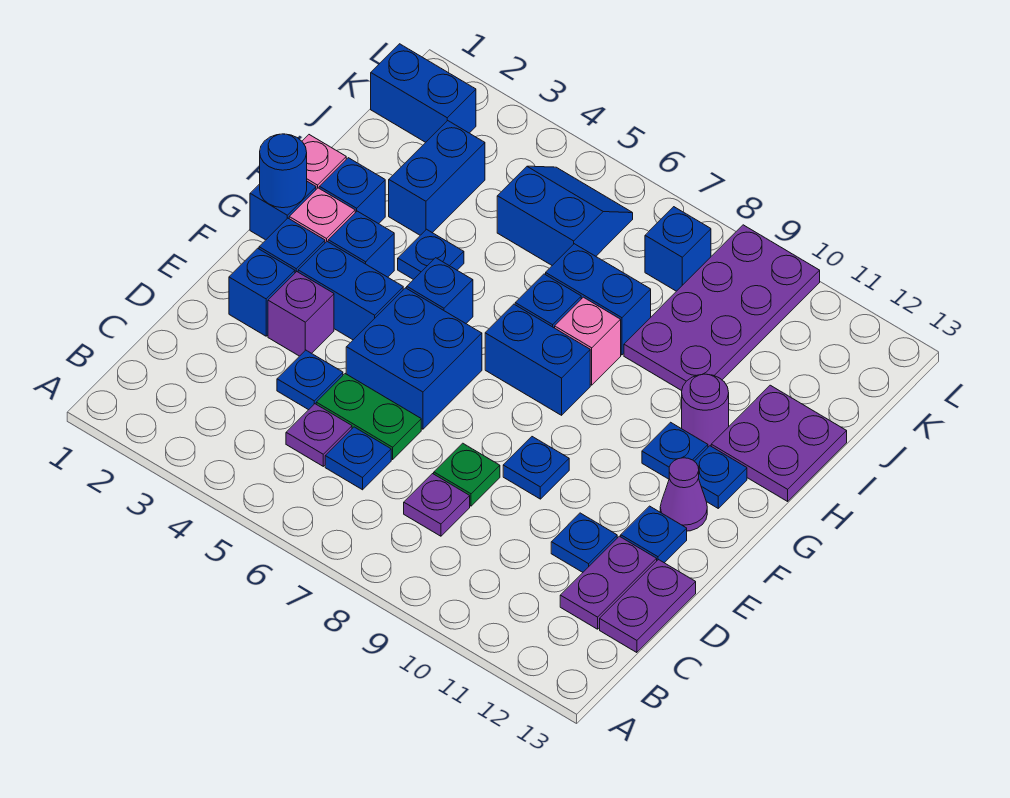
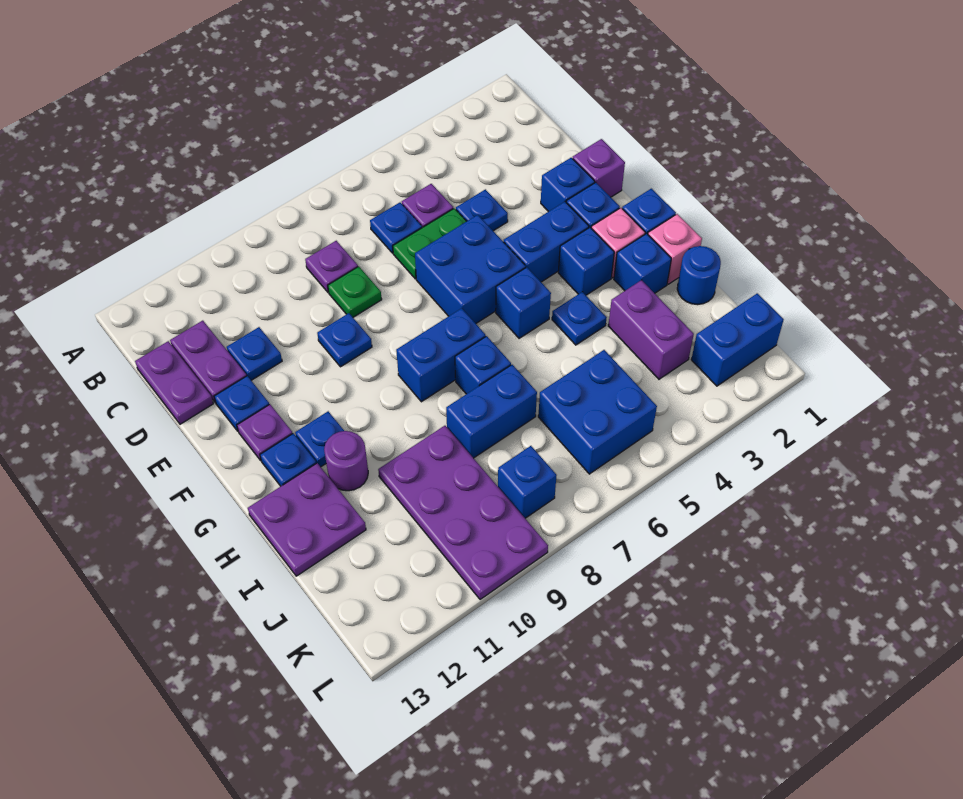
purple brick E3 level 1 -> purple brick E1 level 1
purple cone F12 level 1 -> purple plate F12 level 1
blue round brick G1 level 2 -> blue round brick I1 level 1
pink brick H8 level 1 -> none
blue brick I3:J3 level 1 -> purple brick I3:J3 level 1
blue slope J5:K6 level 1 top J -> blue brick J5:K6 level 1

